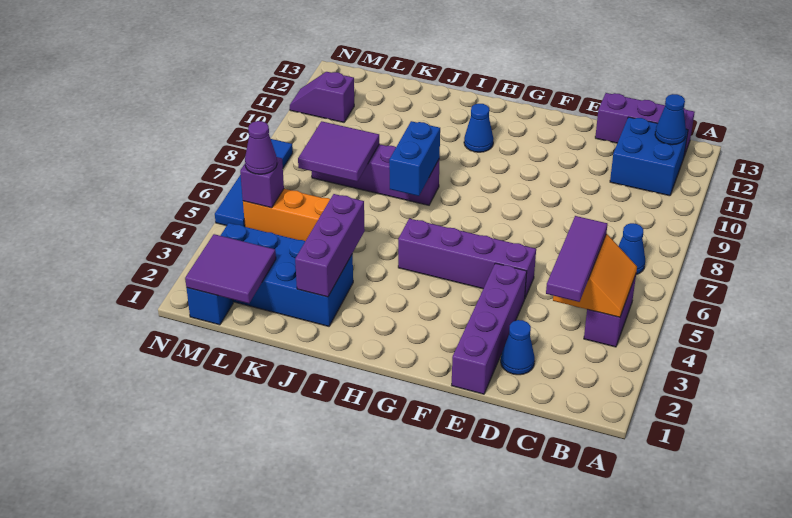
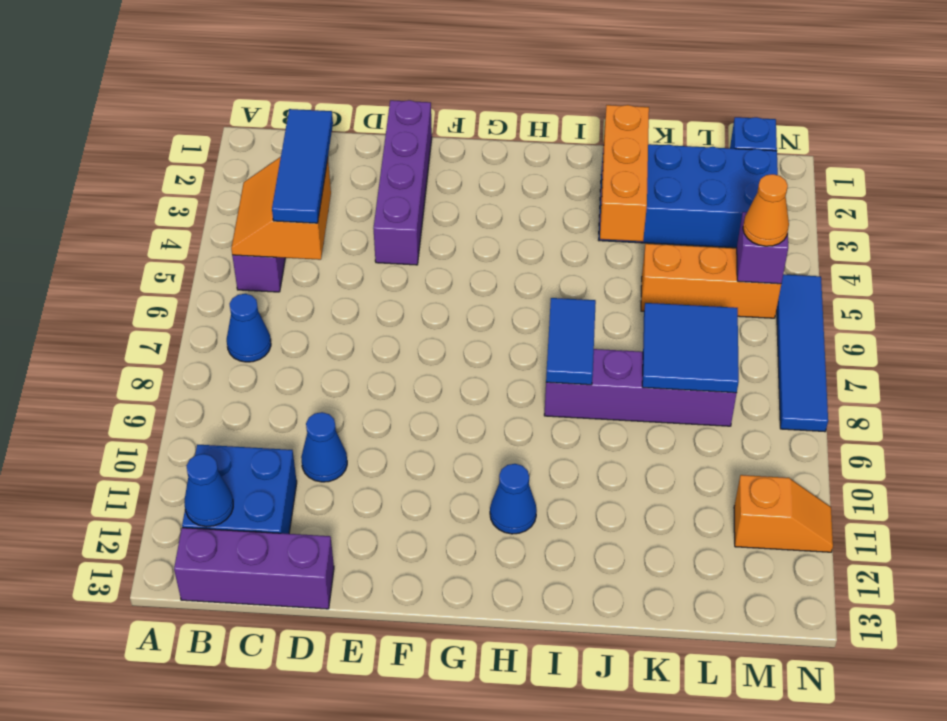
purple tile C3:C5 level 3 -> blue tile C3:C5 level 3
blue cone D2 level 1 -> blue cone D10 level 1
purple brick E5:H5 level 1 -> none
blue brick I7:I8 level 2 -> blue tile I7:I8 level 2
purple brick J2:J4 level 2 -> orange brick J2:J4 level 2
purple tile K7:L8 level 2 -> blue tile K7:L8 level 2
purple tile L1:M2 level 2 -> none
purple cone M5 level 3 -> orange cone M5 level 3
purple slope M11:N11 level 1 top M -> orange slope M11:N11 level 1 top M

